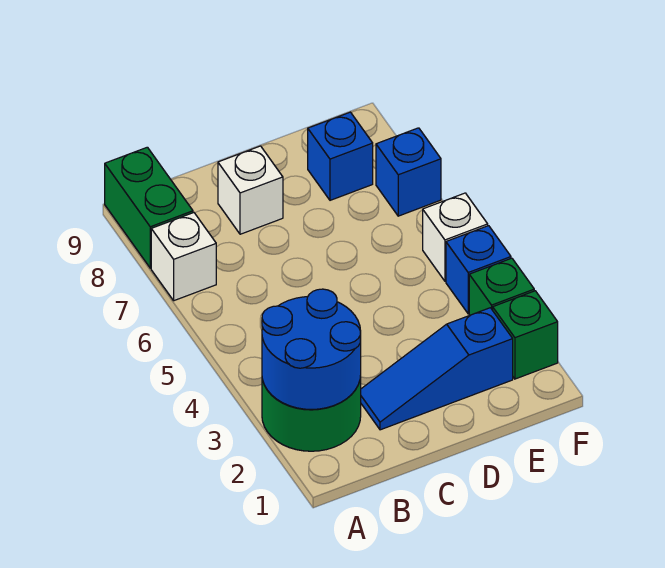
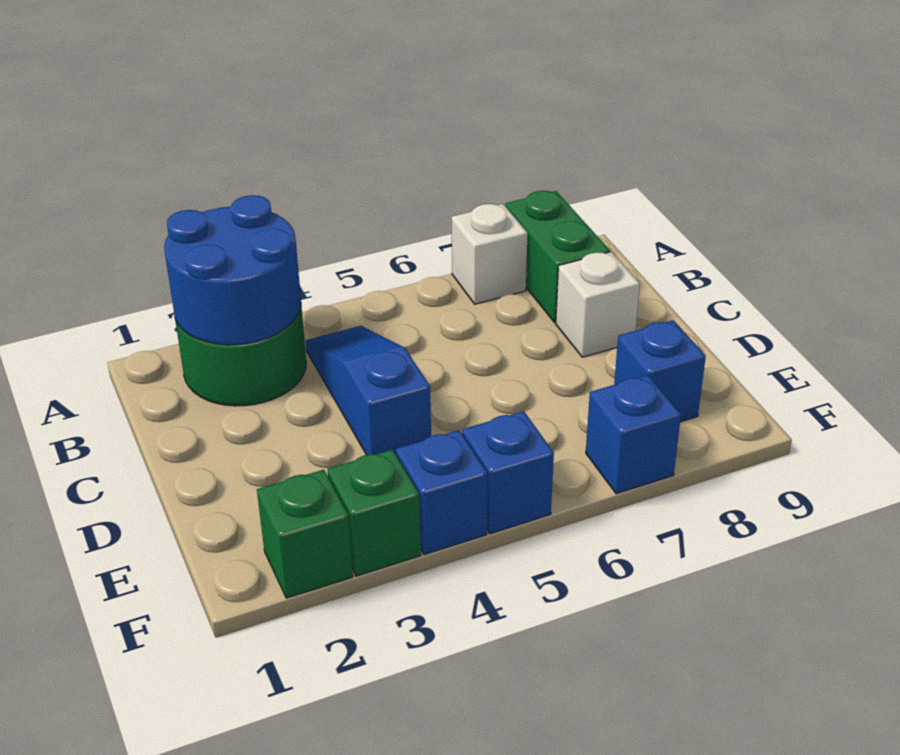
green brick A8:A9 level 1 -> green brick A8:B8 level 1
blue slope C2:E2 level 1 top E -> blue slope B4:D4 level 1 top D
white brick F5 level 1 -> blue brick F5 level 1

